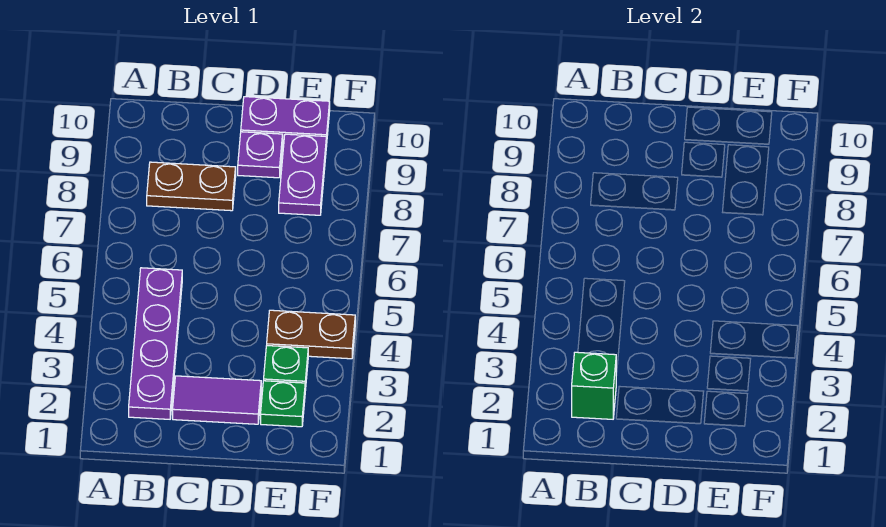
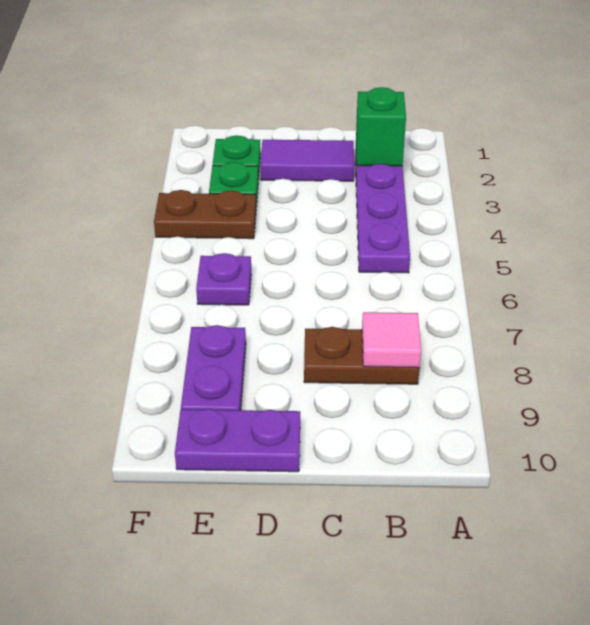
none -> pink tile B8 level 2
purple plate D9 level 1 -> purple plate E6 level 1

